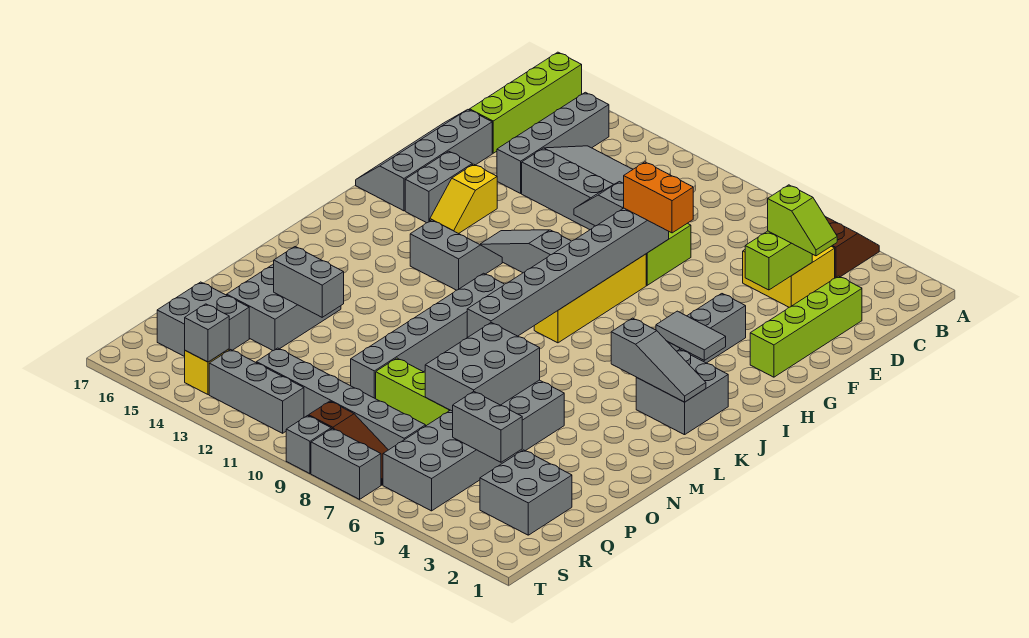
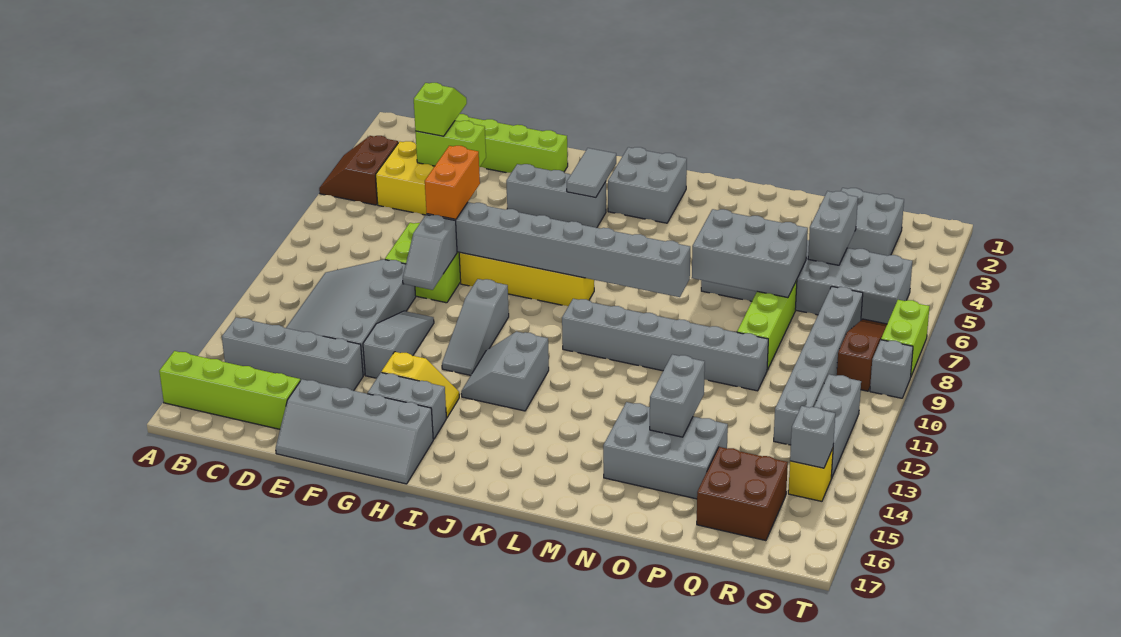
grey slope K2:K4 level 2 top 4 -> grey slope F11:F13 level 1 top 13
grey brick Q15:R16 level 1 -> brown brick Q15:R16 level 1
grey brick T7:T8 level 1 -> lime brick T7:T8 level 1

